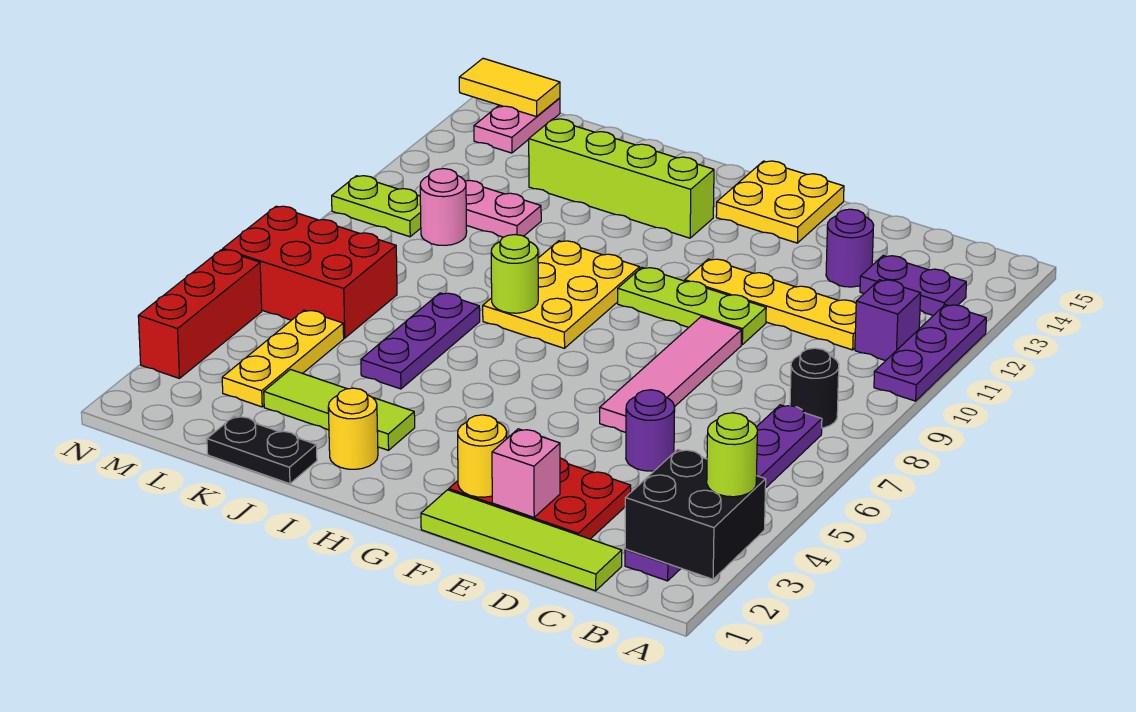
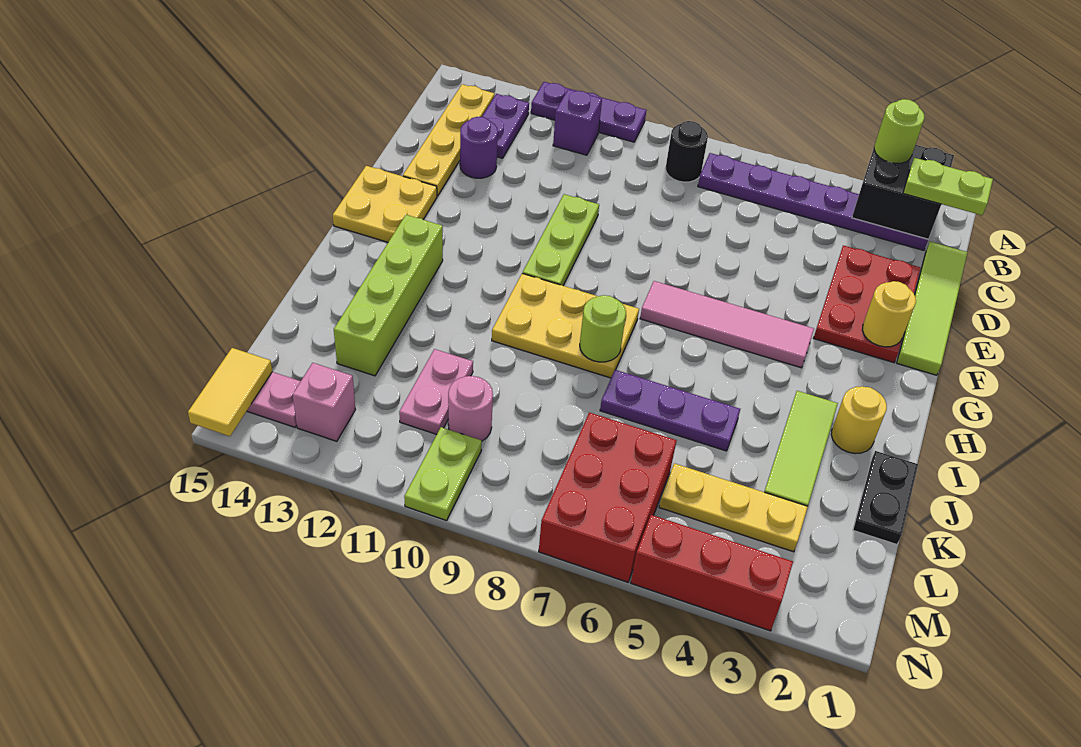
none -> lime plate B1:B2 level 3
yellow plate C11:F11 level 1 -> yellow plate B14:E14 level 1
purple round brick D5 level 1 -> none
pink brick E2 level 2 -> pink brick M13 level 1
pink tile E6:E9 level 1 -> pink tile G4:G7 level 1

